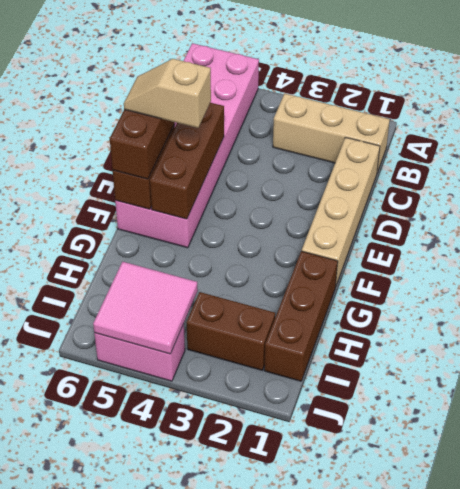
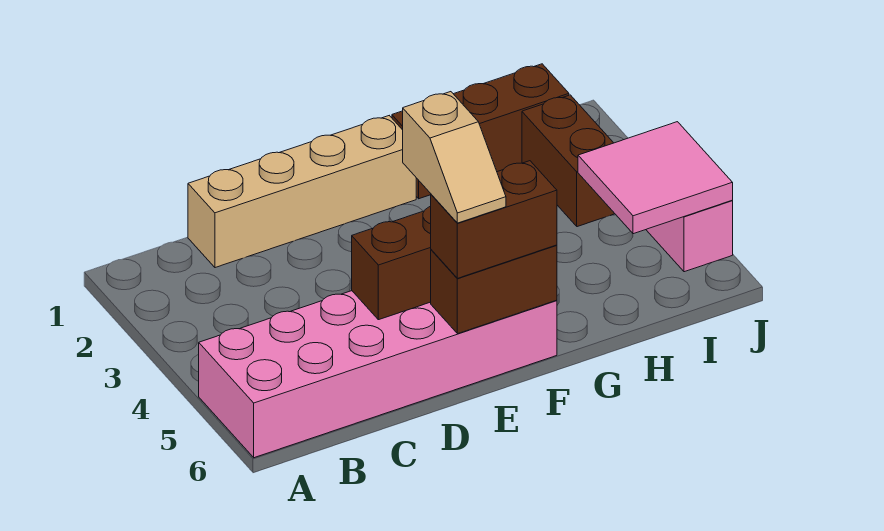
tan brick B1:B3 level 1 -> none

